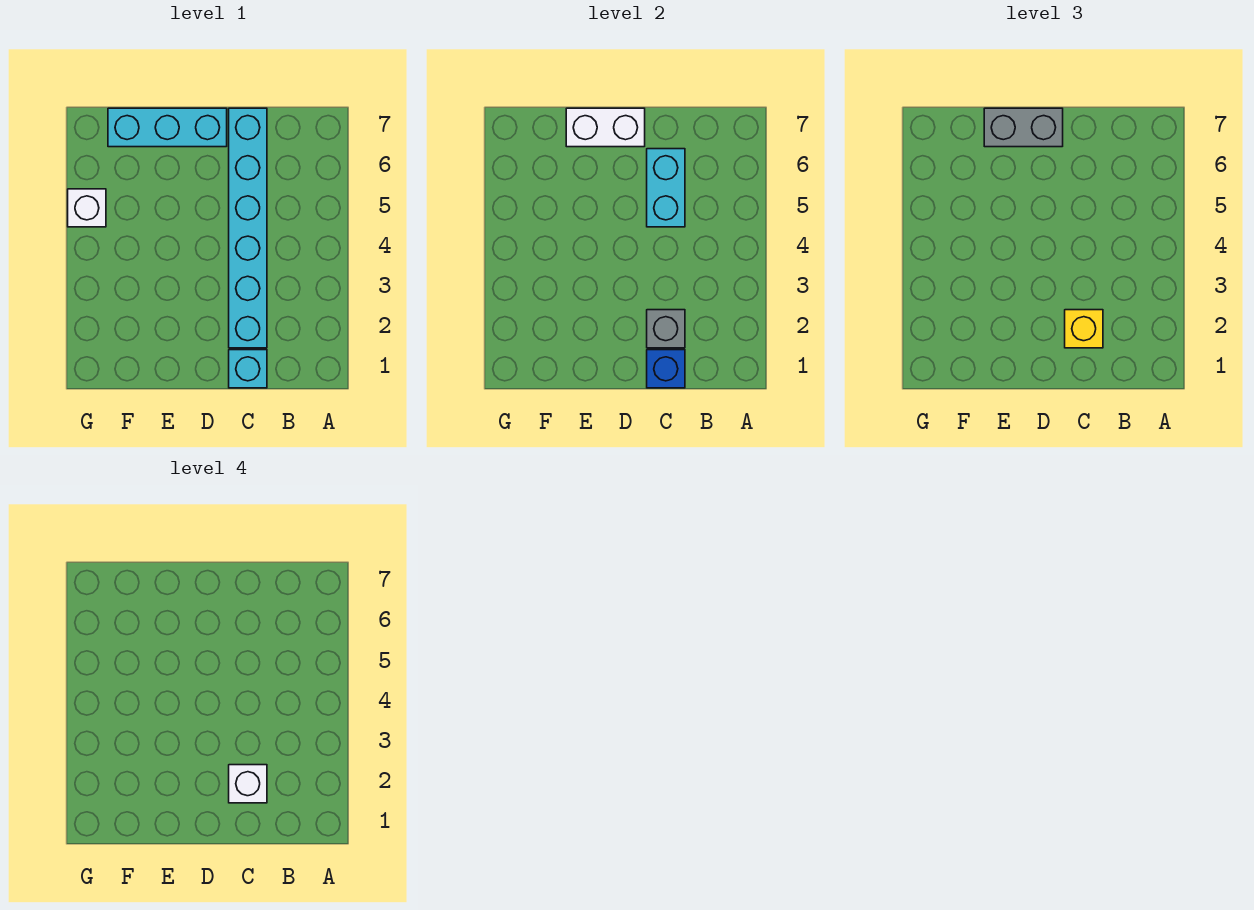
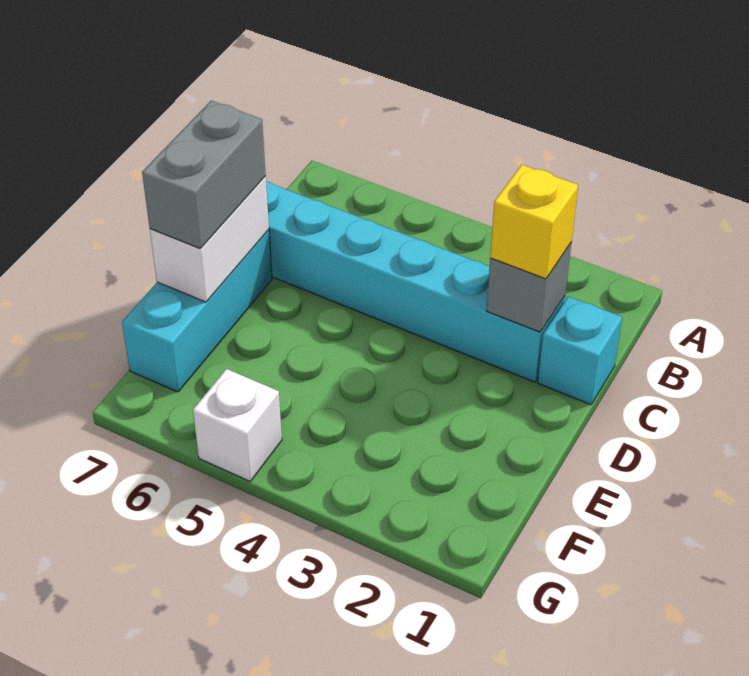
blue brick C1 level 2 -> none
white brick C2 level 4 -> none
cyan brick C5:C6 level 2 -> none

